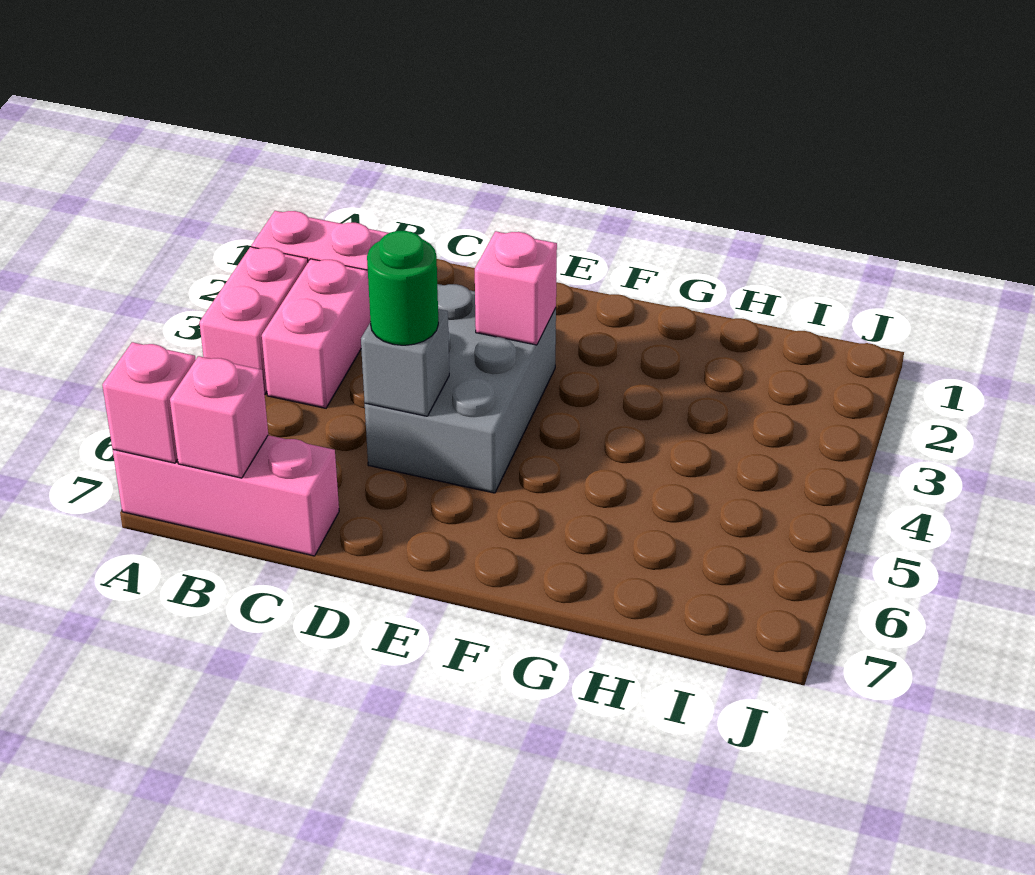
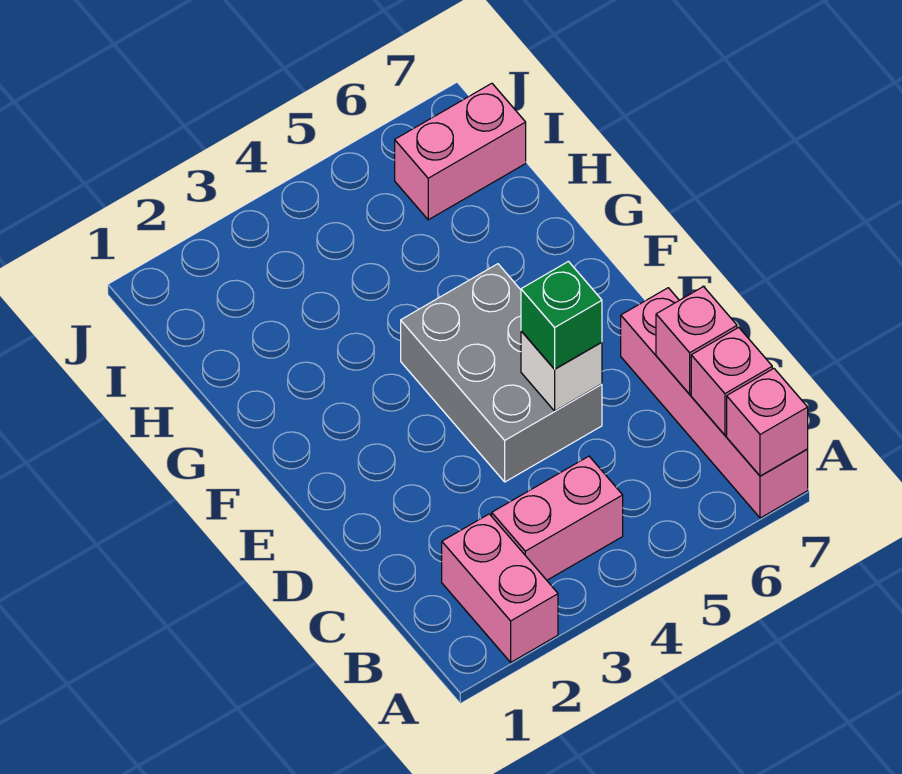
pink brick A3:A4 level 1 -> pink brick I6:I7 level 1
pink brick A7:C7 level 1 -> pink brick A7:D7 level 1
grey brick D3:E5 level 1 -> grey brick D4:F5 level 1
grey brick D5 level 2 -> white brick D5 level 2
green round brick D5 level 3 -> green brick D5 level 3
pink brick E3 level 2 -> pink brick C7 level 2

